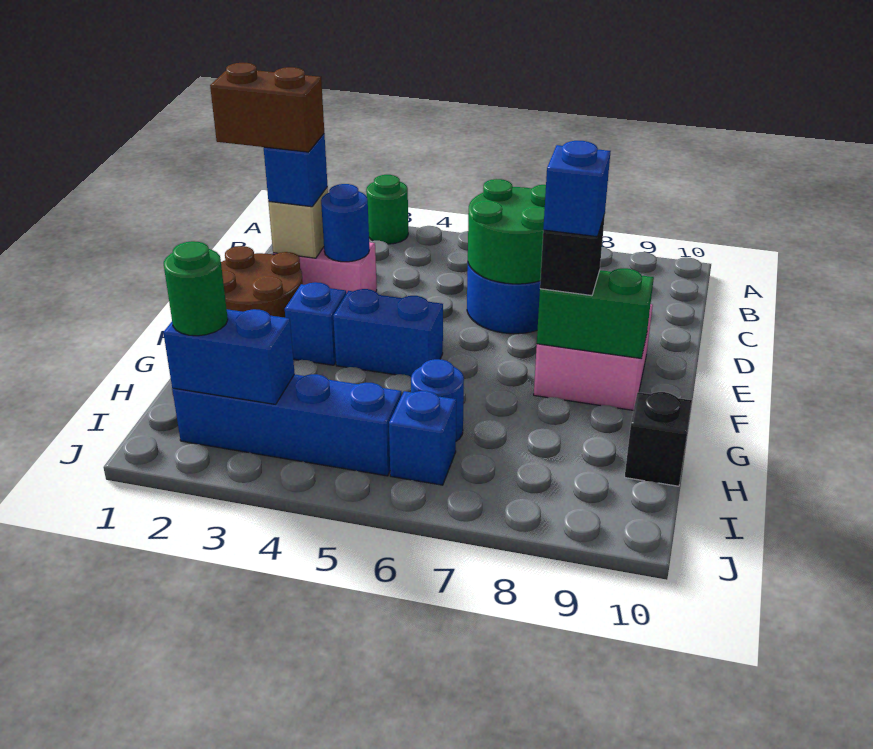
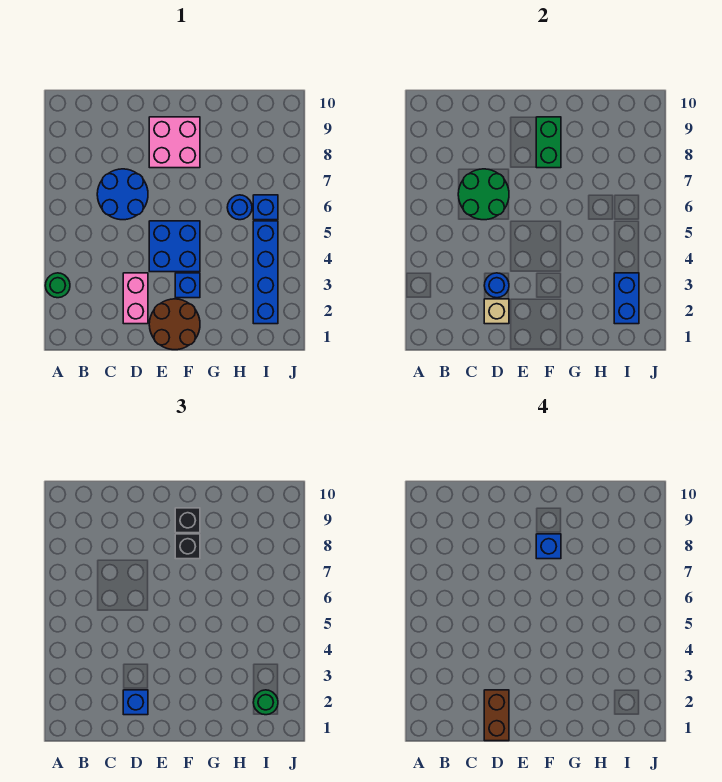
blue brick F4:F5 level 1 -> blue brick E4:F5 level 1
black brick H10 level 1 -> black brick F9 level 3

